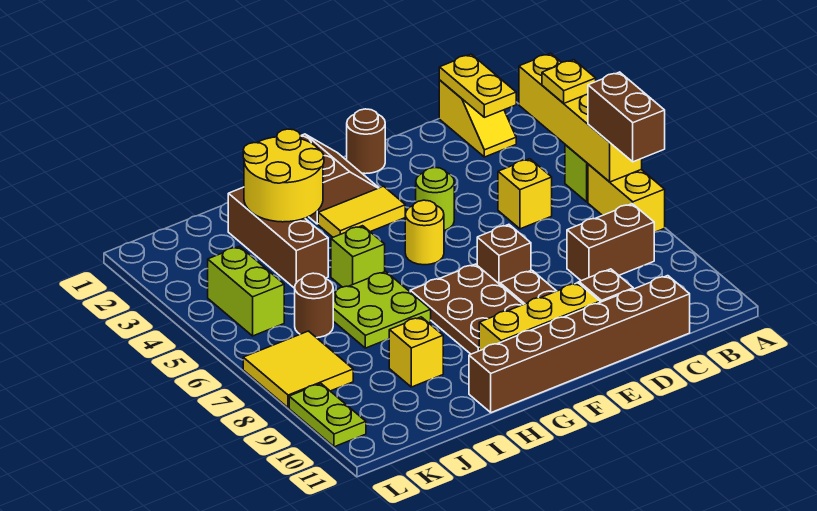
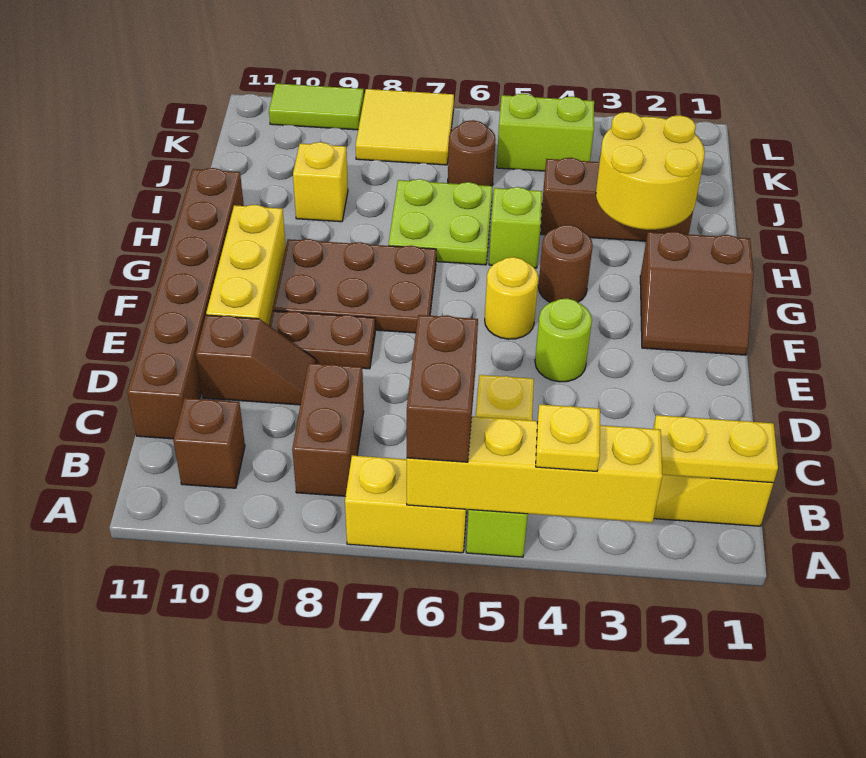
brown brick A6:A7 level 3 -> brown brick A6:B6 level 3
brown round brick E1 level 1 -> brown round brick G4 level 1
brown brick E7 level 1 -> brown brick B10 level 1
yellow tile F3:G3 level 1 -> none
lime plate L9:L10 level 1 -> lime tile L9:L10 level 1

